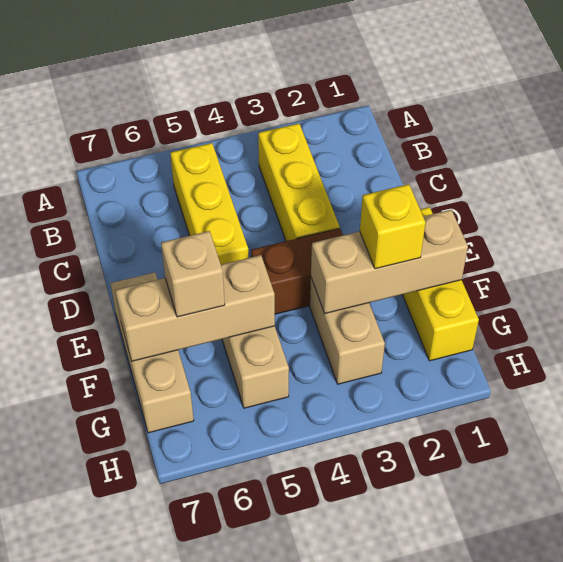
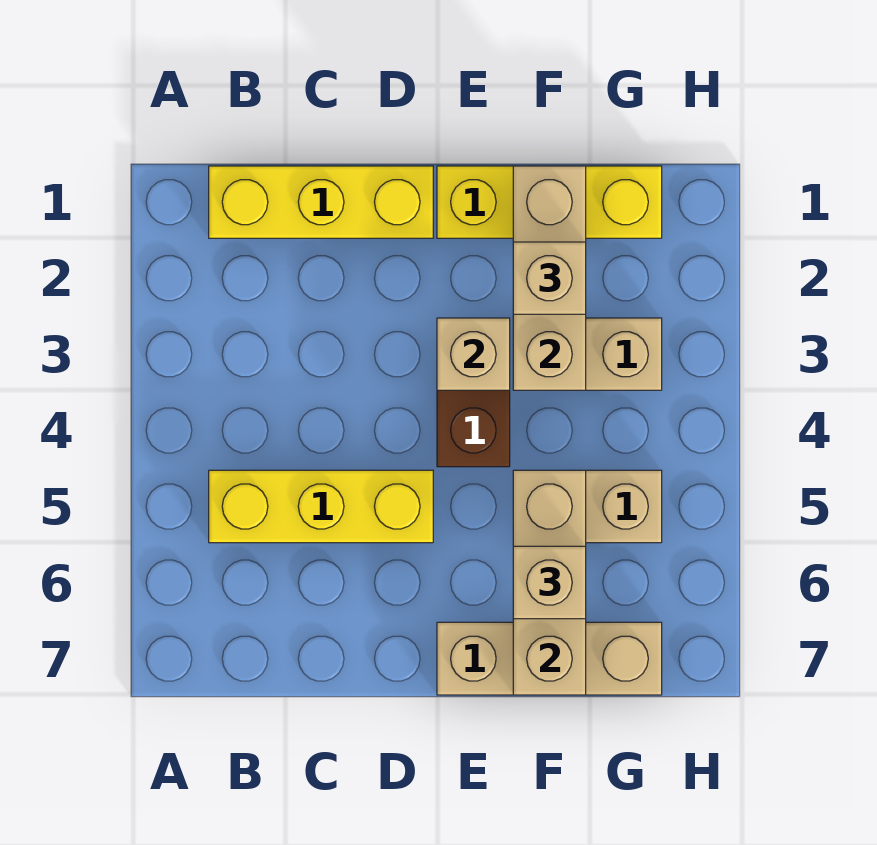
yellow brick B3:D3 level 1 -> yellow brick B1:D1 level 1
none -> tan brick E3 level 2
yellow brick F2 level 3 -> tan brick F2 level 3

